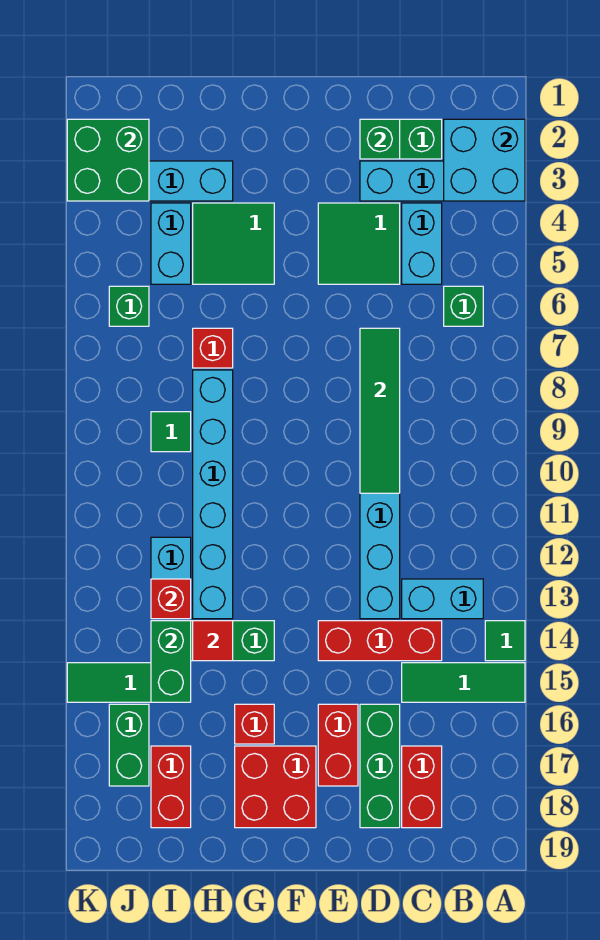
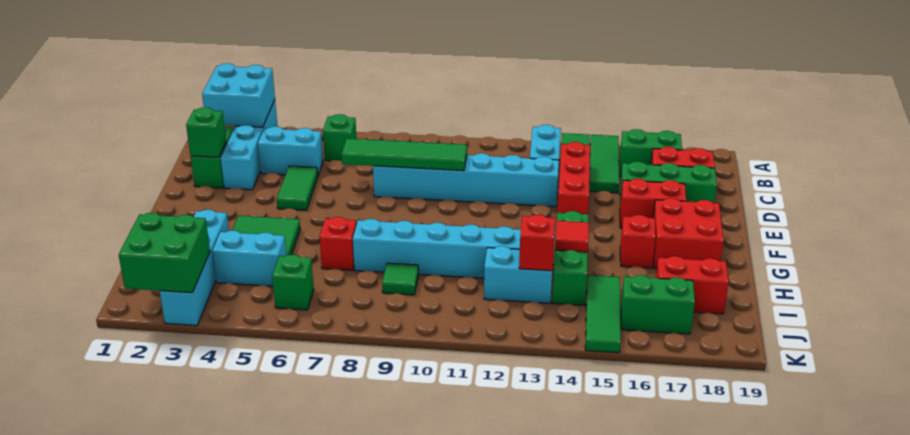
green tile D4:E5 level 1 -> green tile D5:E5 level 1
green brick I14:I15 level 2 -> green brick B16:B17 level 1

